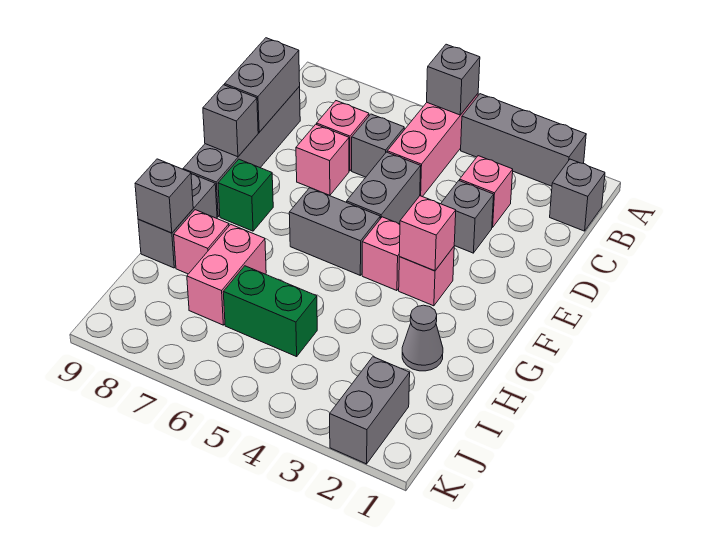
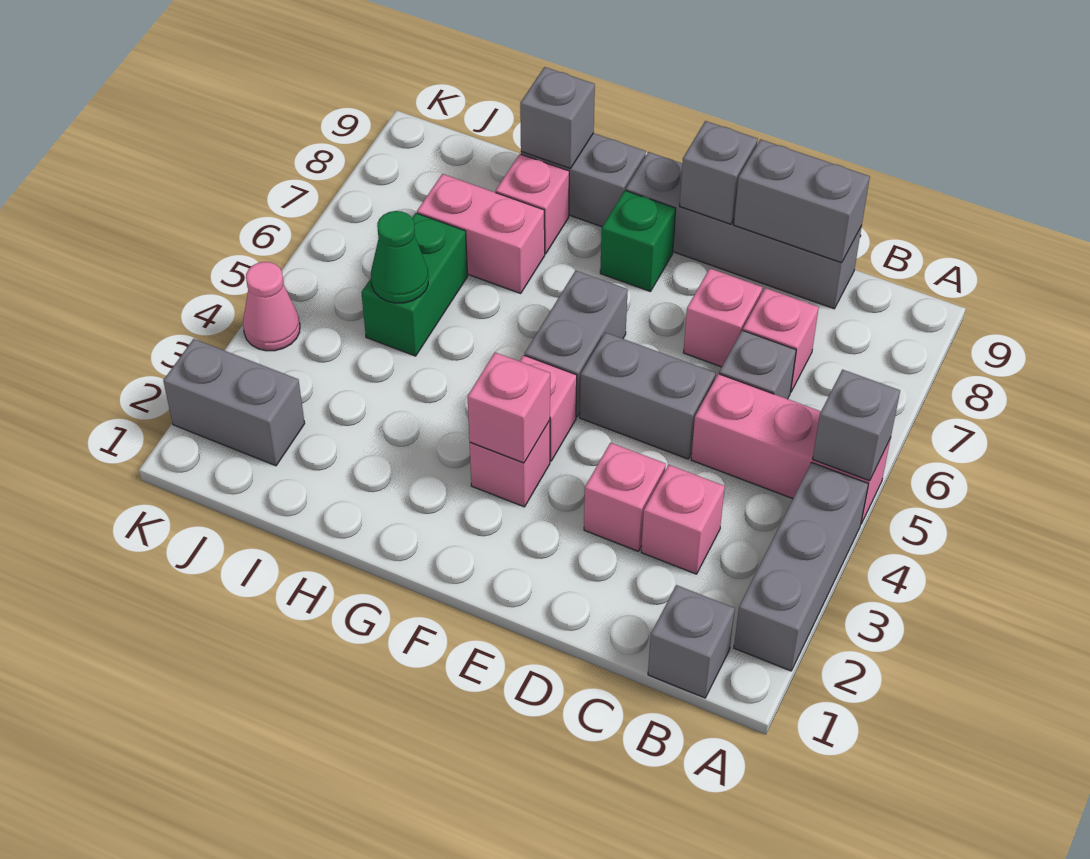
grey brick D3 level 1 -> pink brick D3 level 1
grey cone H2 level 1 -> none
none -> green cone I5 level 2
none -> pink cone K4 level 1

